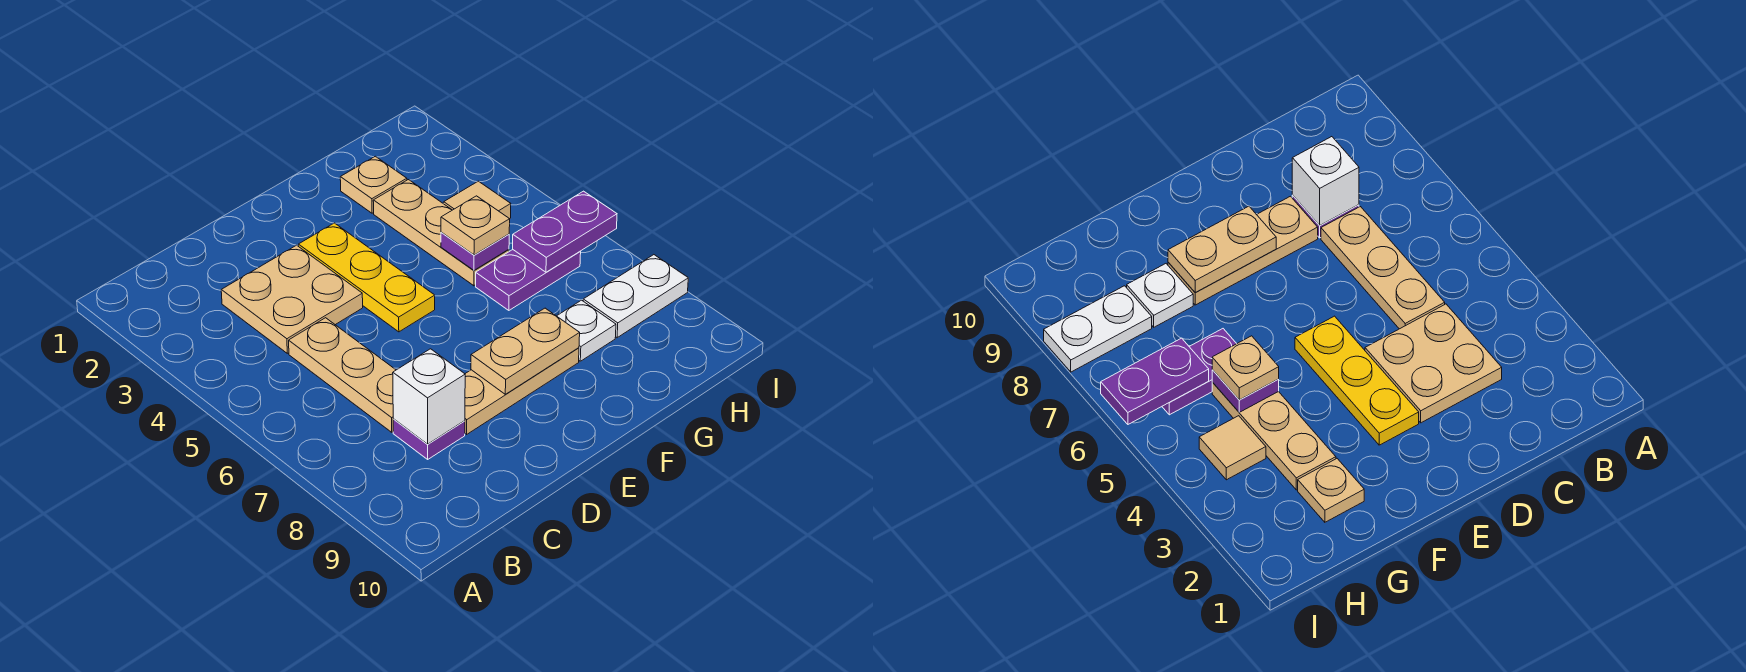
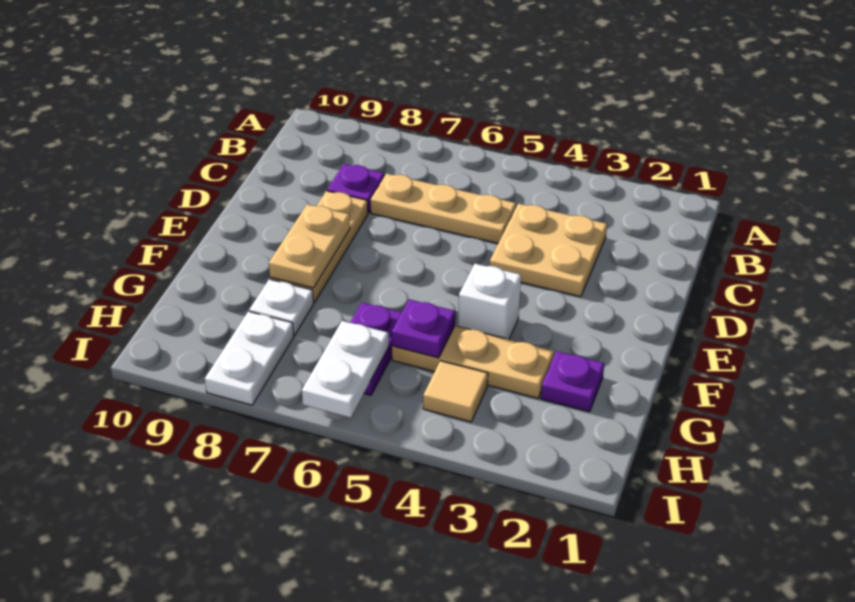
white brick C8 level 2 -> white brick F4 level 1
yellow plate E3:E5 level 1 -> none
tan plate G2 level 1 -> purple plate G2 level 1
tan plate G5 level 3 -> none
purple plate H6:I6 level 2 -> white plate H6:I6 level 2

